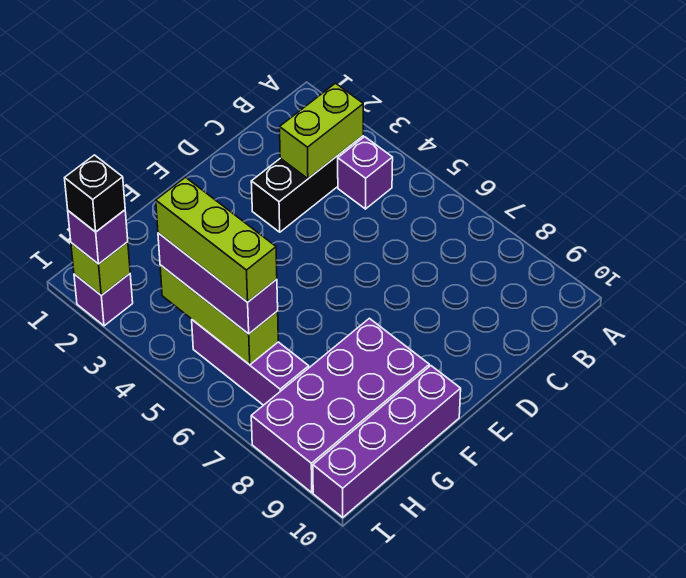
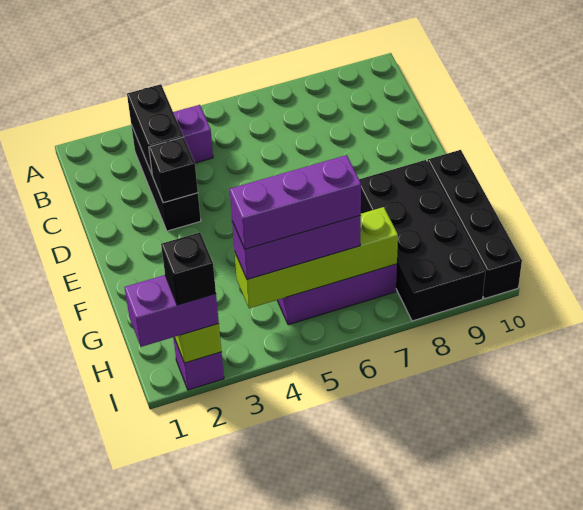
lime brick B3:C3 level 2 -> black brick B3:C3 level 2
none -> black brick D3 level 2
purple brick F8:I9 level 1 -> black brick F8:I9 level 1
purple brick F10:I10 level 1 -> black brick F10:I10 level 1
lime brick H4:H6 level 2 -> lime brick H4:H7 level 2
lime brick H4:H6 level 4 -> purple brick H4:H6 level 4
purple brick I2 level 3 -> purple brick I1:I2 level 3

